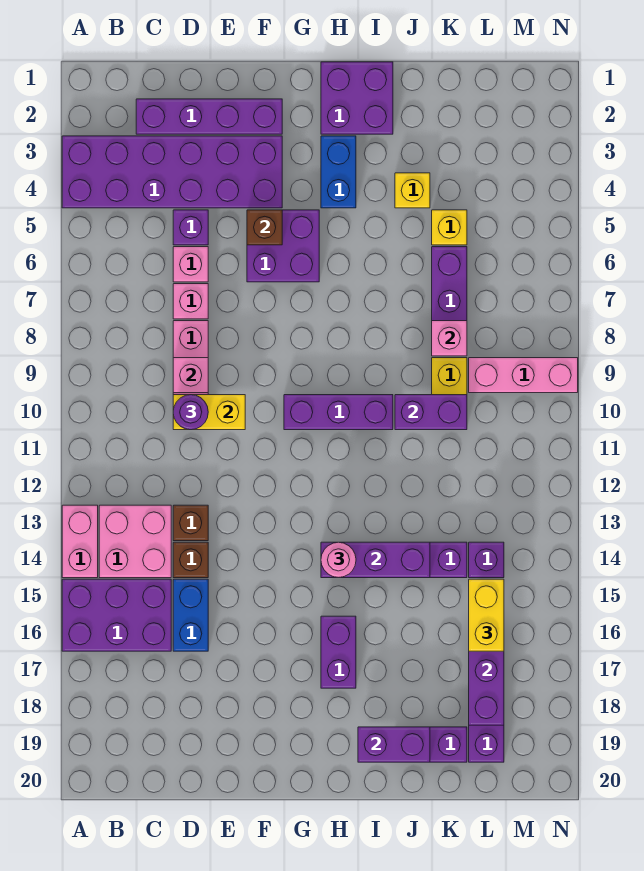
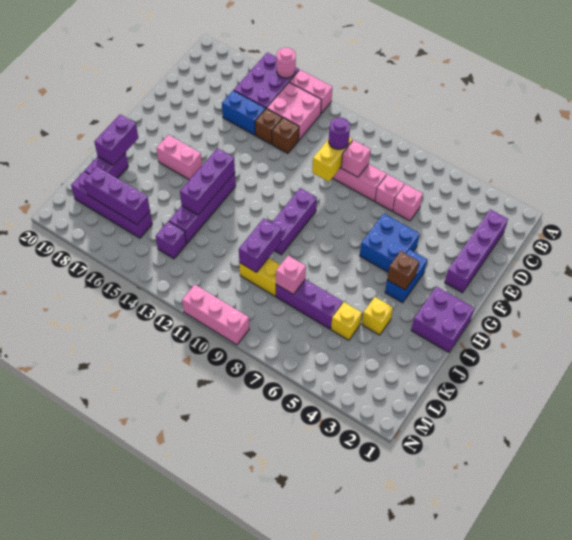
purple brick A3:F4 level 1 -> none
purple brick D5 level 1 -> none
purple brick F5:G6 level 1 -> blue brick F5:G6 level 1
brown brick F5 level 2 -> brown brick H4 level 2
blue brick H3:H4 level 1 -> blue brick G4:H4 level 1
pink round brick H14 level 3 -> pink round brick A15 level 2
purple brick H16:H17 level 1 -> pink brick H16:H17 level 1
pink brick L9:N9 level 1 -> pink brick N9:N11 level 1
yellow brick L15:L16 level 3 -> none

